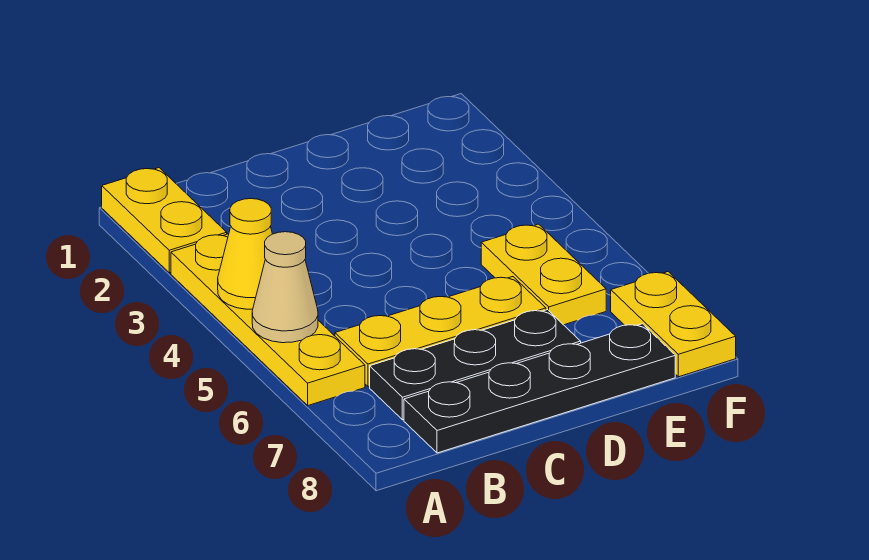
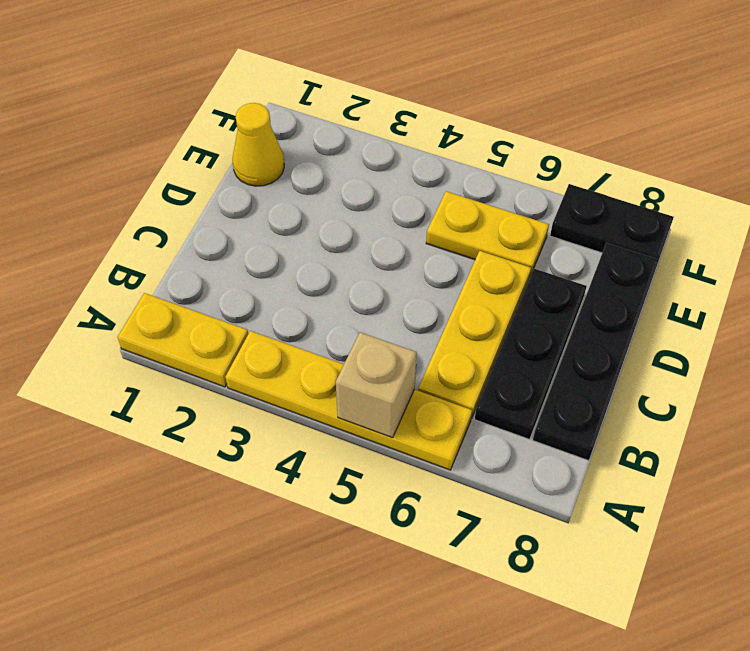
yellow cone A4 level 2 -> yellow cone E1 level 1
tan cone A5 level 2 -> tan brick A5 level 2
yellow plate F7:F8 level 1 -> black plate F7:F8 level 1

